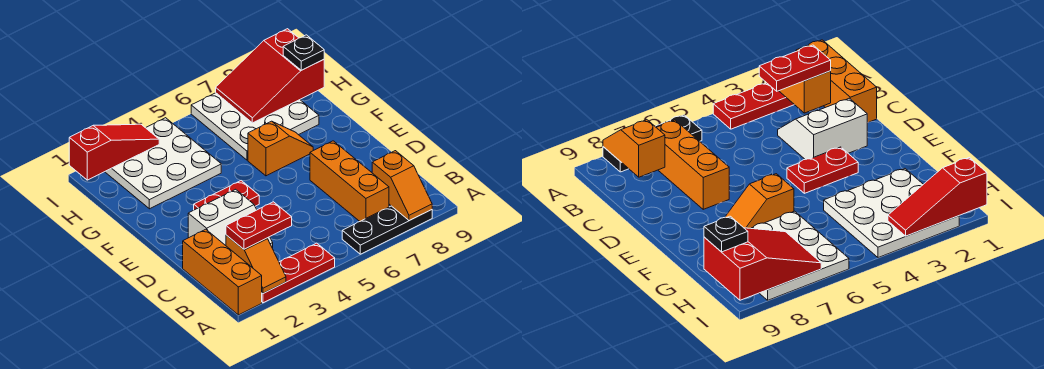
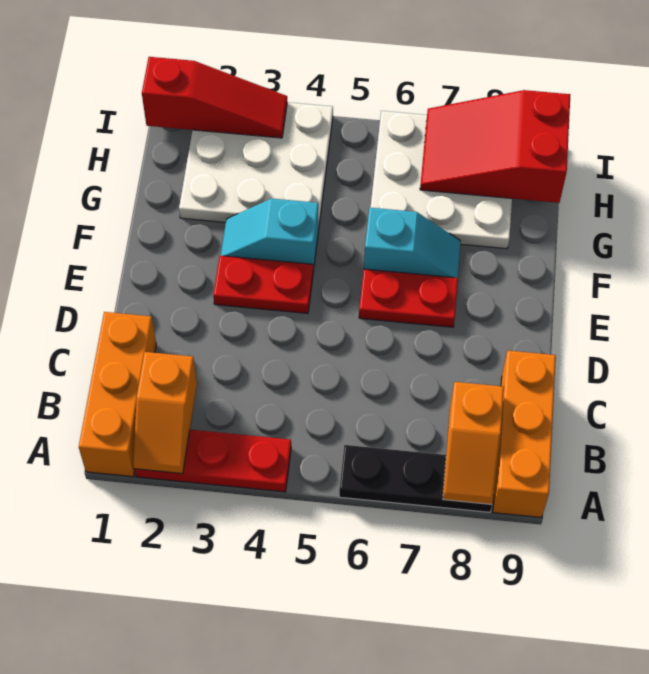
red plate B2:B3 level 3 -> red plate E6:E7 level 1
orange brick B7:D7 level 1 -> orange brick A9:C9 level 1
white slope C2:D3 level 1 top D -> none
none -> cyan slope F3:F4 level 1 top 4
orange slope F6:F7 level 1 top 6 -> cyan slope F6:F7 level 1 top 6
black plate H9 level 3 -> none

